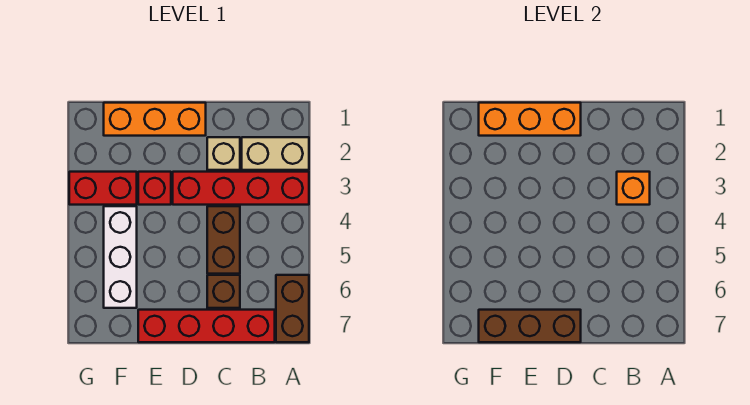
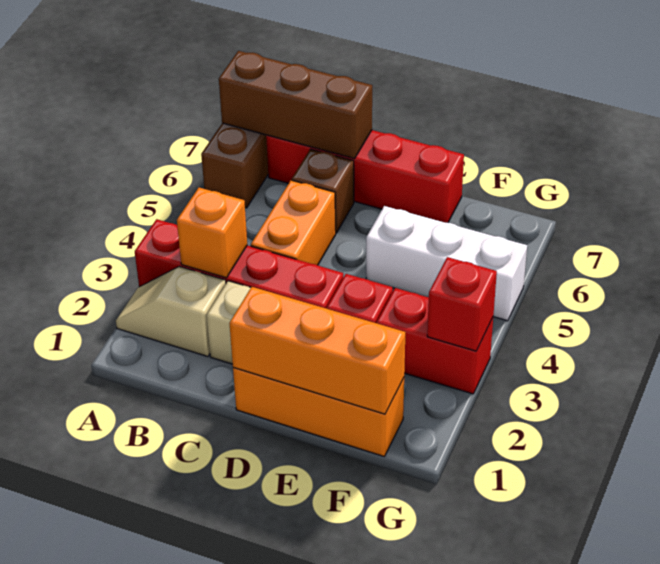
tan brick A2:B2 level 1 -> tan slope A2:B2 level 1 top B
brown brick C4:C5 level 1 -> orange brick C4:C5 level 1
brown brick D7:F7 level 2 -> brown brick A7:C7 level 2
white brick F4:F6 level 1 -> white brick E5:G5 level 1
none -> red brick G3 level 2

